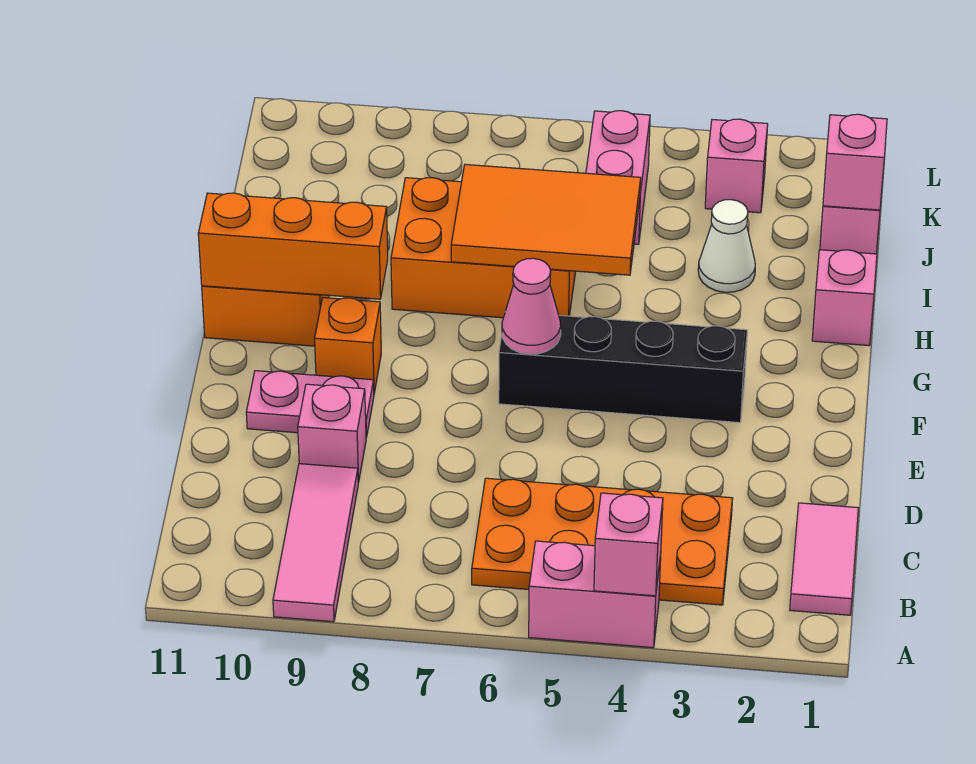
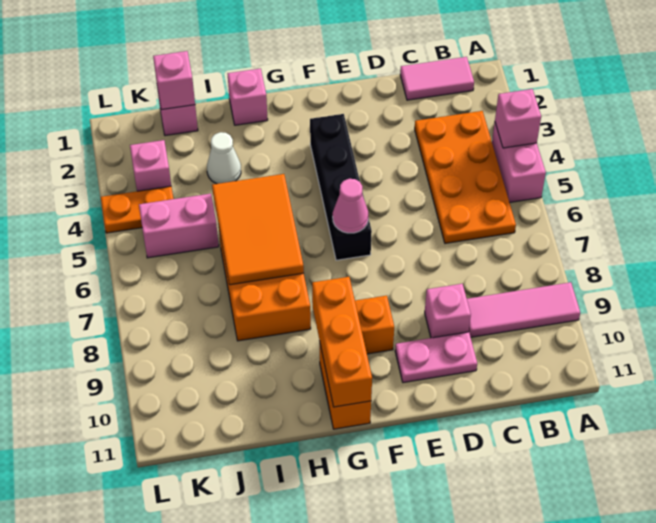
pink plate E9:E10 level 1 -> pink plate D10:E10 level 1
none -> orange plate K4:L4 level 1

